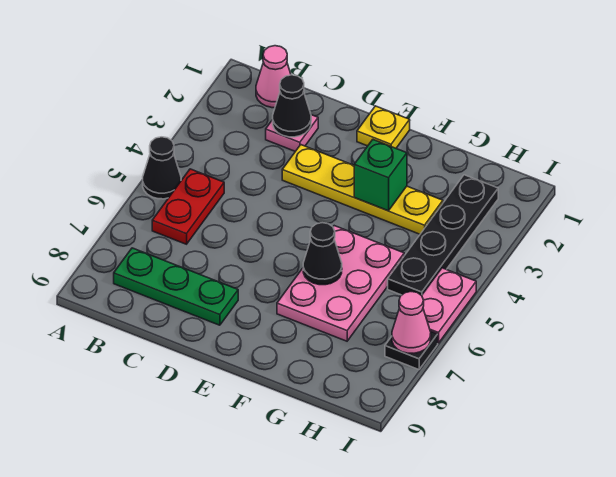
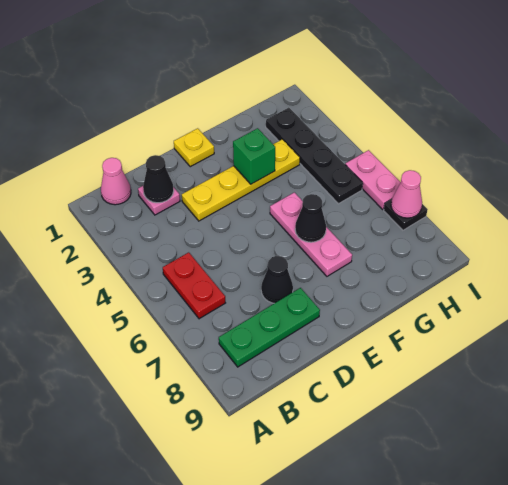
black cone A5 level 1 -> black cone D7 level 1
pink plate F5:G7 level 1 -> pink plate F5:F7 level 1

